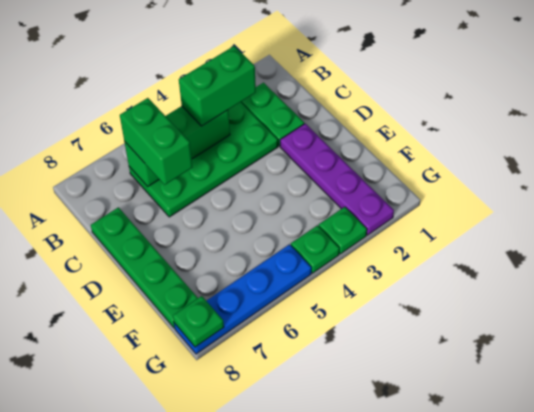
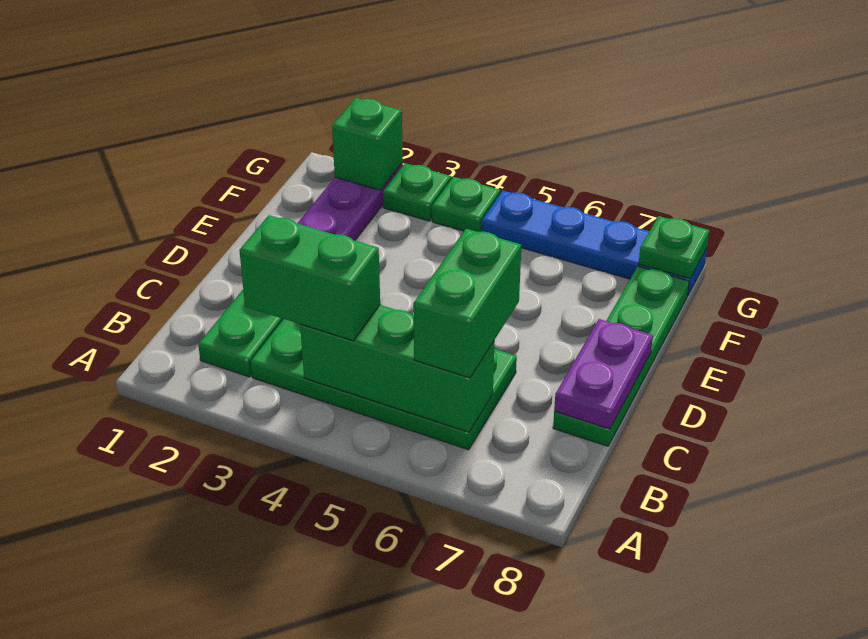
none -> purple plate C8:D8 level 2
none -> green brick G2 level 2

